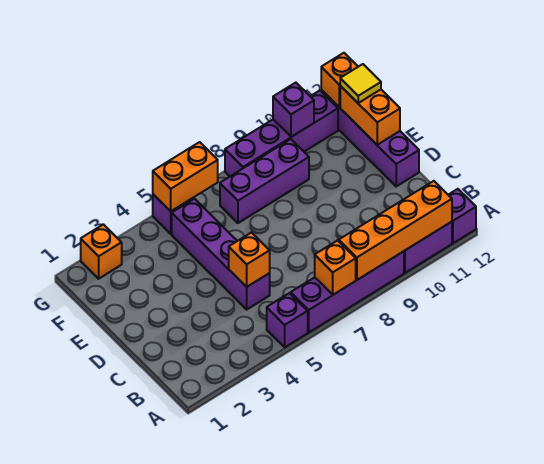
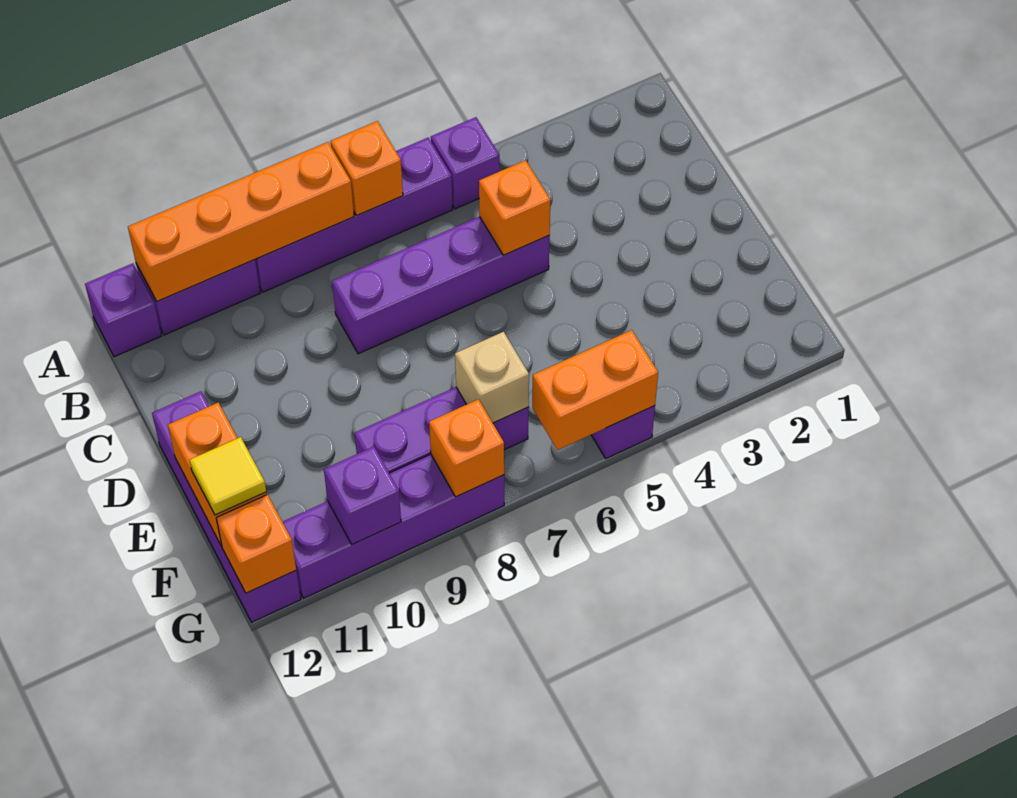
purple brick C5:F5 level 1 -> purple brick C5:C8 level 1
none -> tan brick F7 level 2
orange brick G2 level 1 -> orange brick G8 level 2

